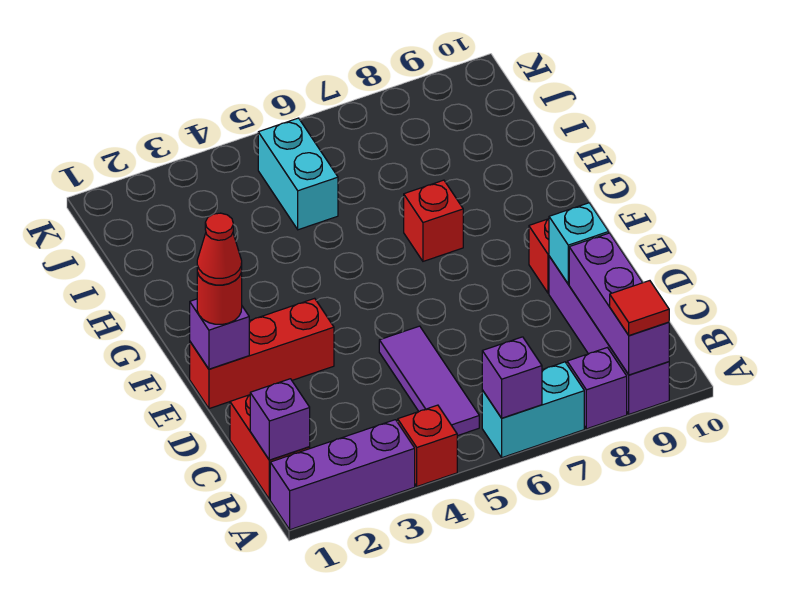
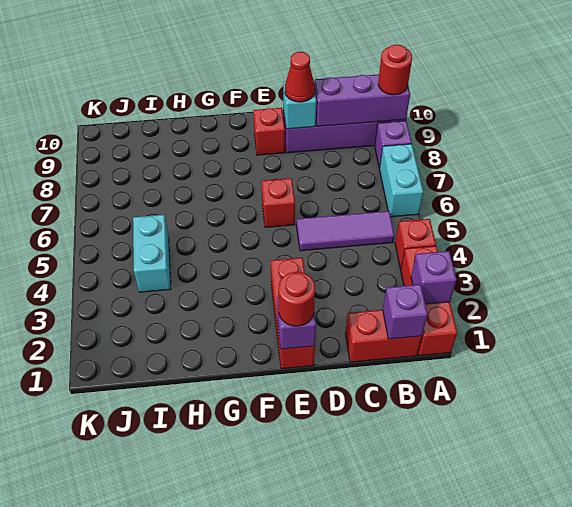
purple brick A1:A3 level 1 -> red brick A1:A3 level 1
purple brick A6 level 2 -> purple brick A2 level 2
red tile A9 level 3 -> red round brick A9 level 3
red cone E1 level 4 -> red cone D9 level 3
red brick G7 level 1 -> red brick E6 level 1
cyan brick I5:J5 level 1 -> cyan brick I4:I5 level 1

